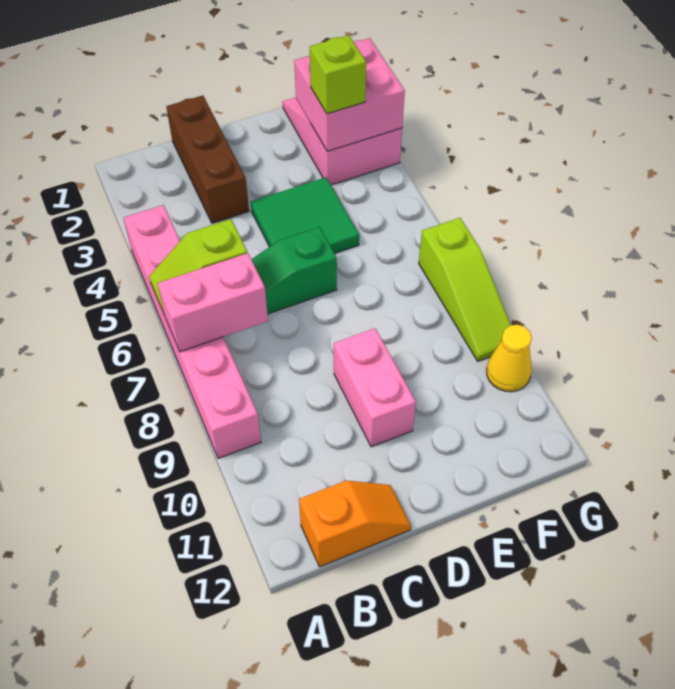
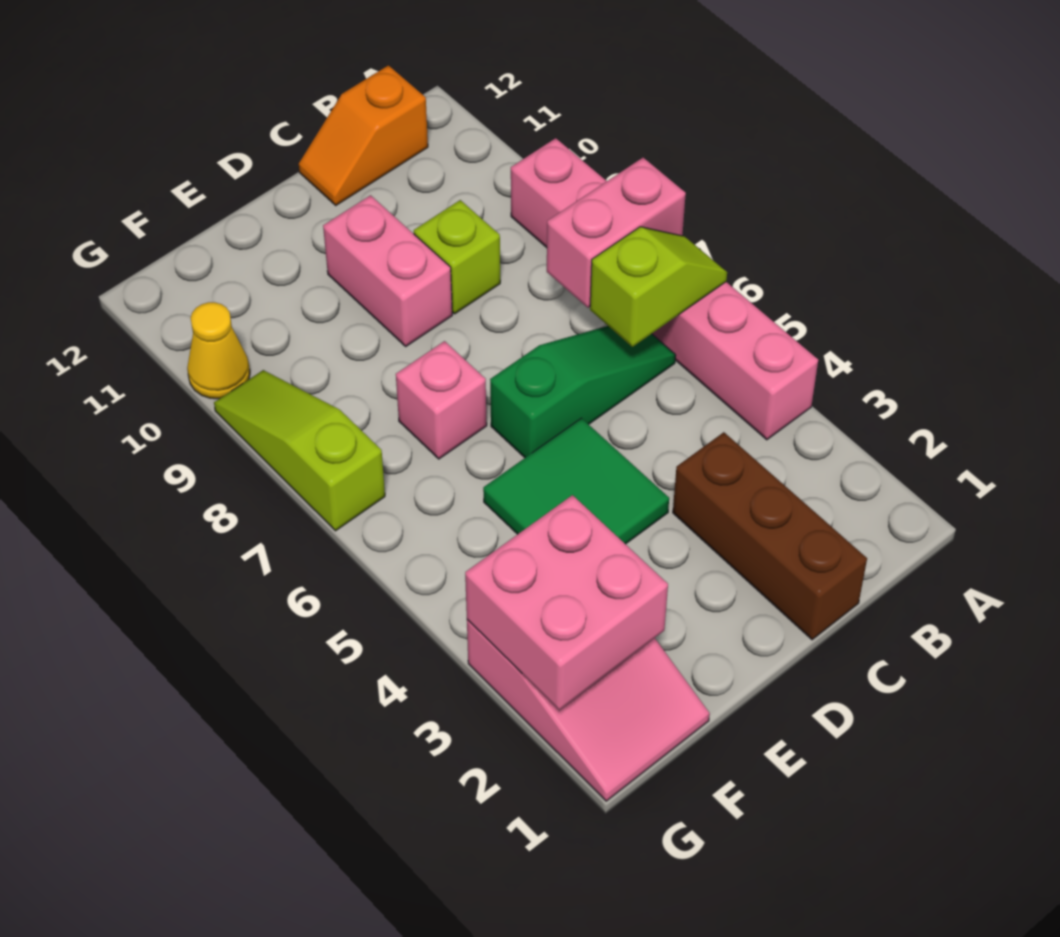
none -> pink brick E7 level 1
lime brick F3 level 3 -> lime brick C9 level 1

